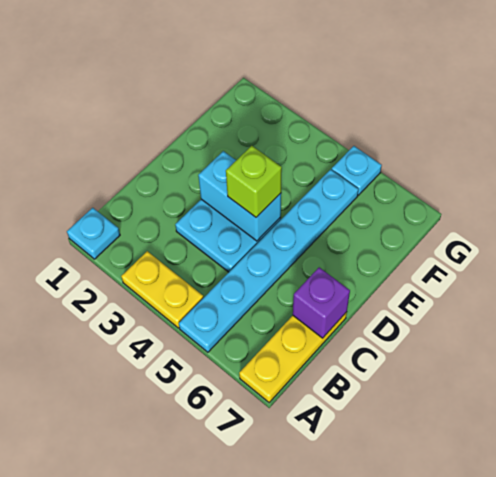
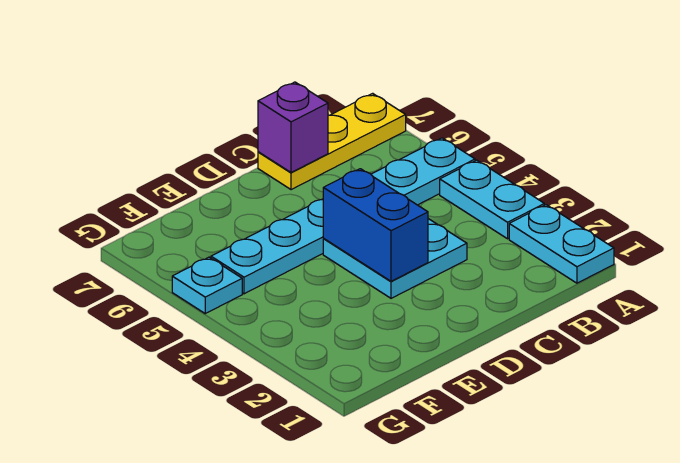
cyan plate A1 level 1 -> cyan plate A1:A2 level 1
yellow plate A3:A4 level 1 -> cyan plate A3:A4 level 1
cyan brick D3:D4 level 2 -> blue brick D3:D4 level 2
lime brick D4 level 3 -> none

